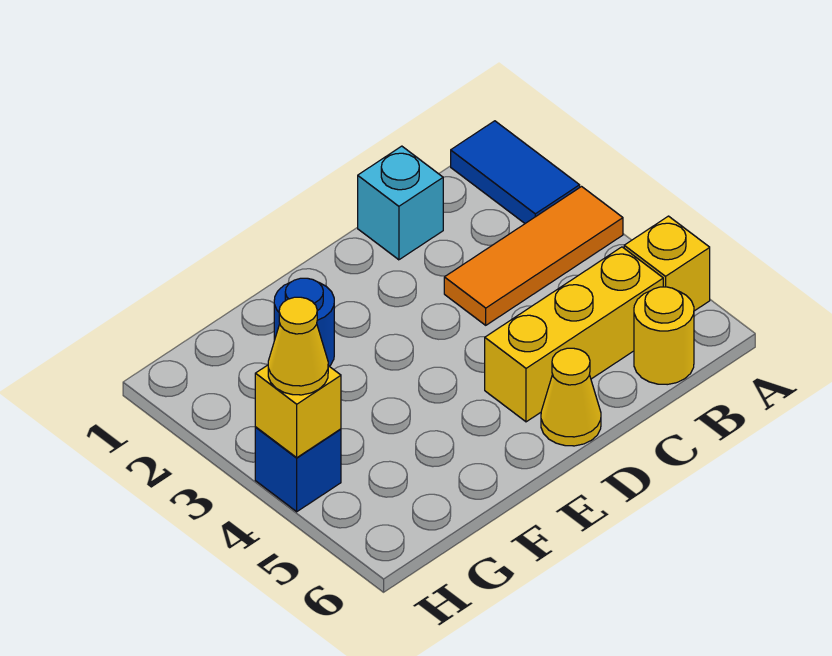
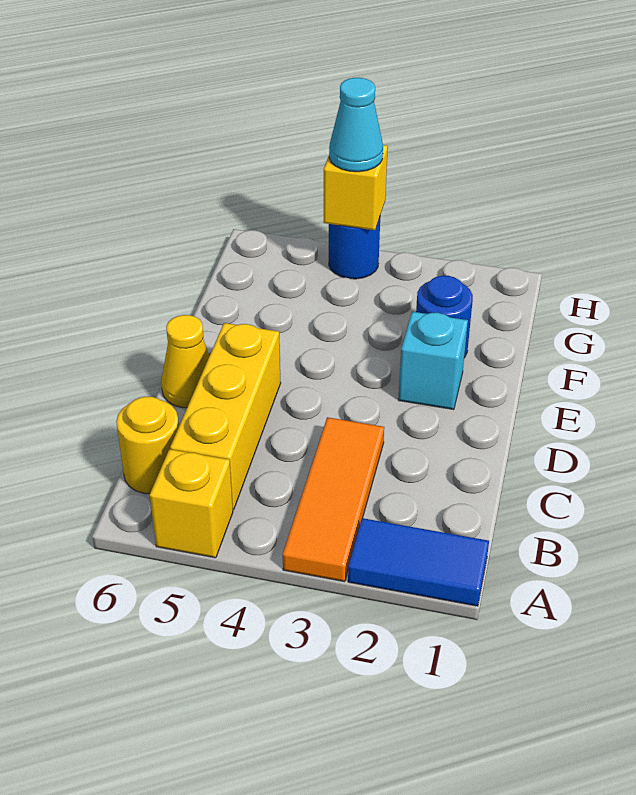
cyan brick C1 level 1 -> cyan brick E2 level 1
blue brick H4 level 1 -> blue round brick H4 level 1
yellow cone H4 level 3 -> cyan cone H4 level 3

